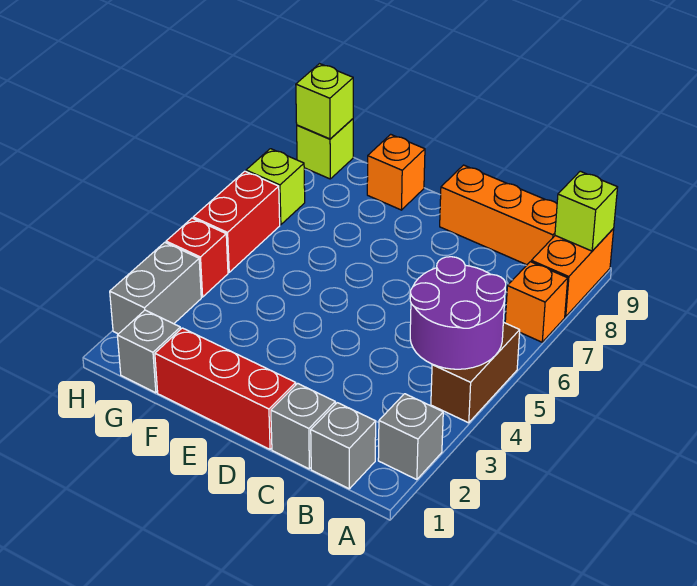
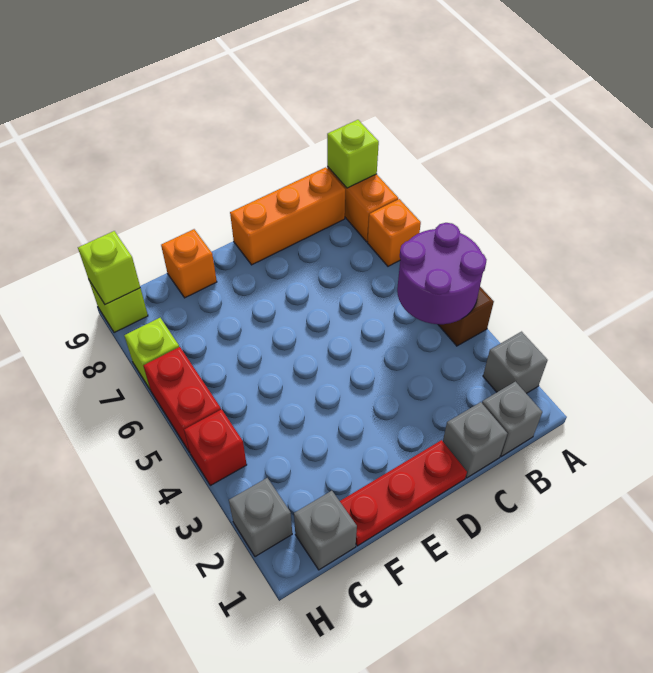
red brick D1:F1 level 1 -> red plate D1:F1 level 1
grey brick H2:H3 level 1 -> grey brick H2 level 1

